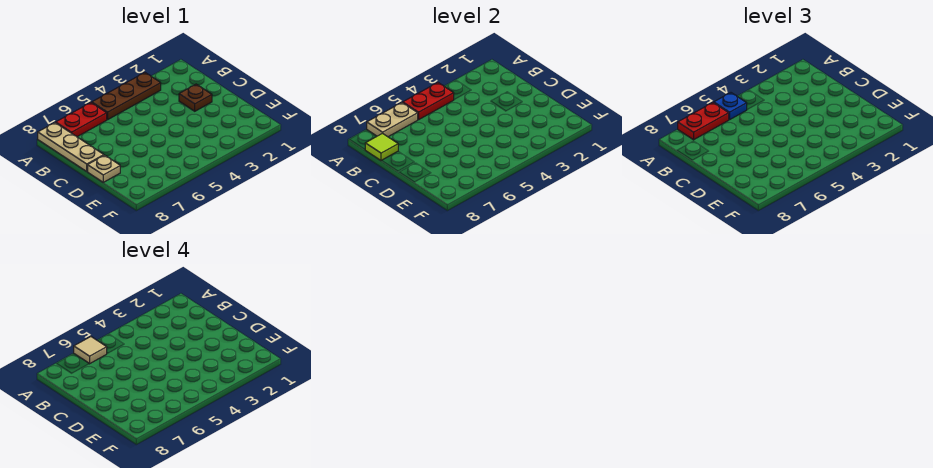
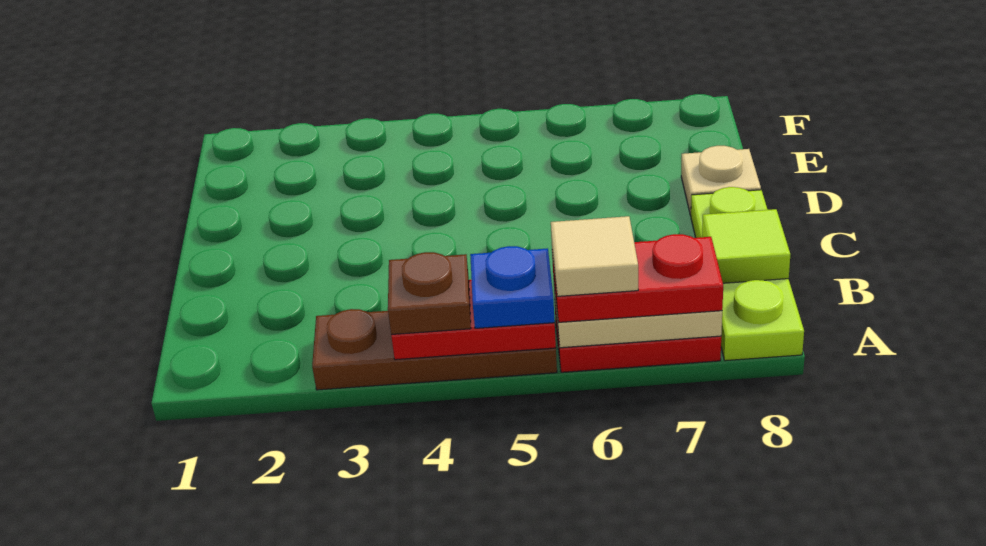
tan plate A8:C8 level 1 -> lime plate A8:C8 level 1
brown plate C2 level 1 -> brown plate A4 level 3

